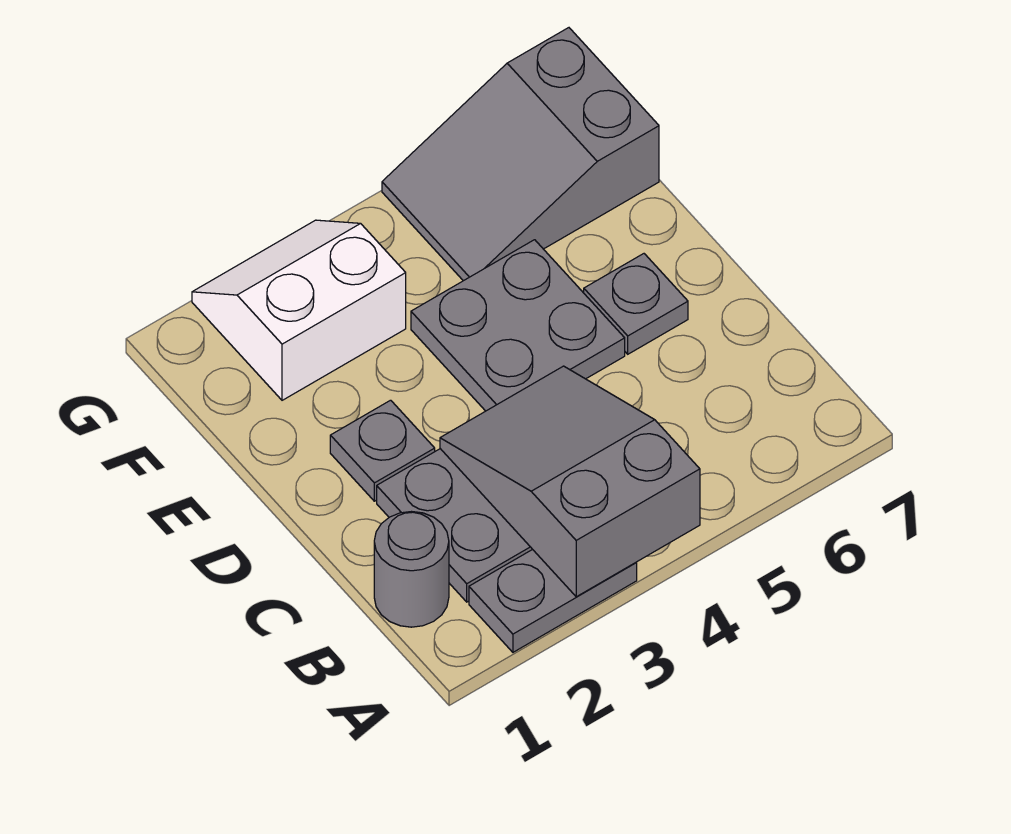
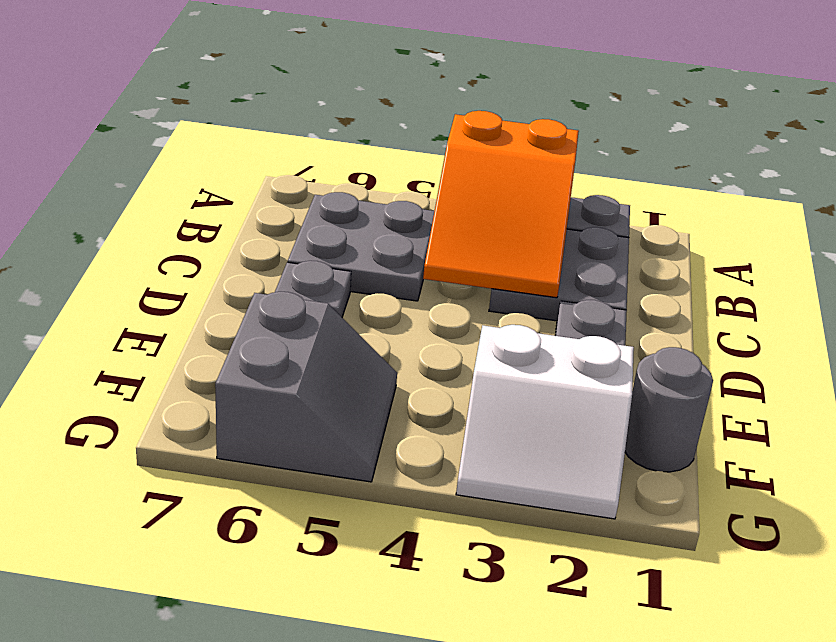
grey slope A3:C4 level 2 top A -> orange slope A3:C4 level 2 top A
grey round brick B1 level 1 -> grey round brick F1 level 1
grey plate D4:E5 level 1 -> grey plate B5:C6 level 1
grey slope F5:G7 level 1 top 7 -> grey slope F5:G6 level 1 top 6

